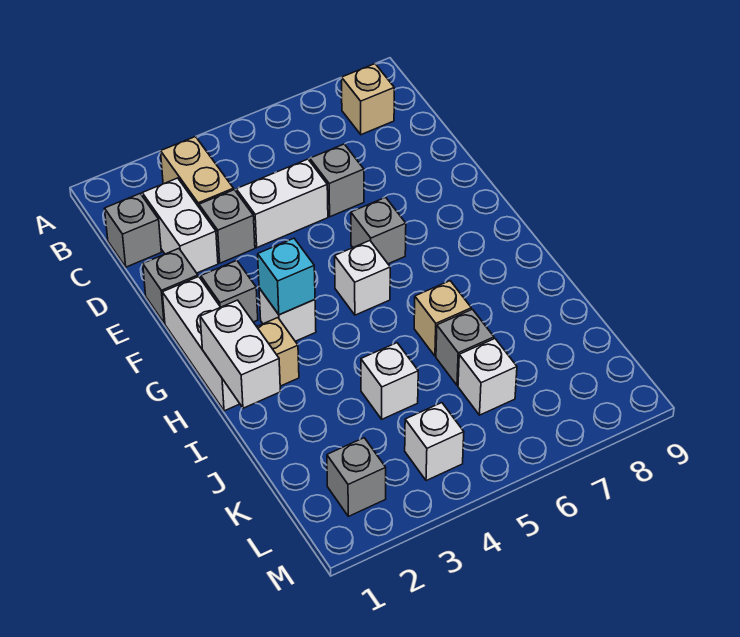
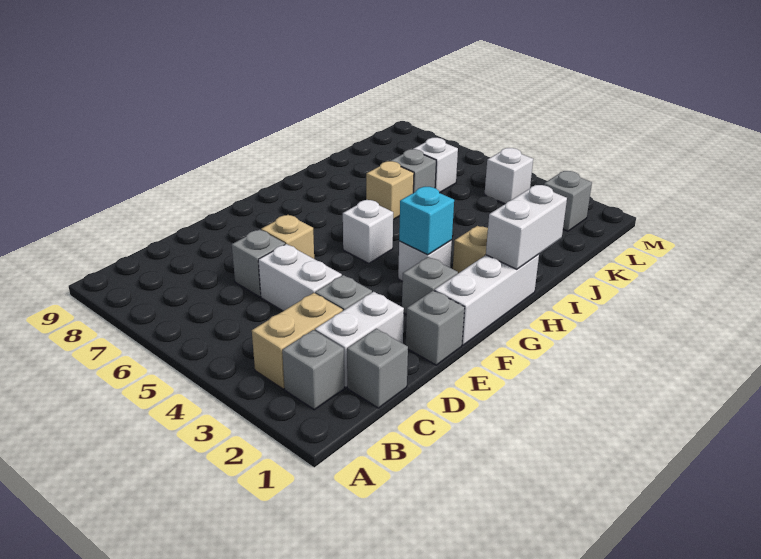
tan brick B8 level 1 -> tan brick E6 level 1
grey brick F6 level 1 -> grey brick B2 level 1
white brick J4 level 1 -> none

